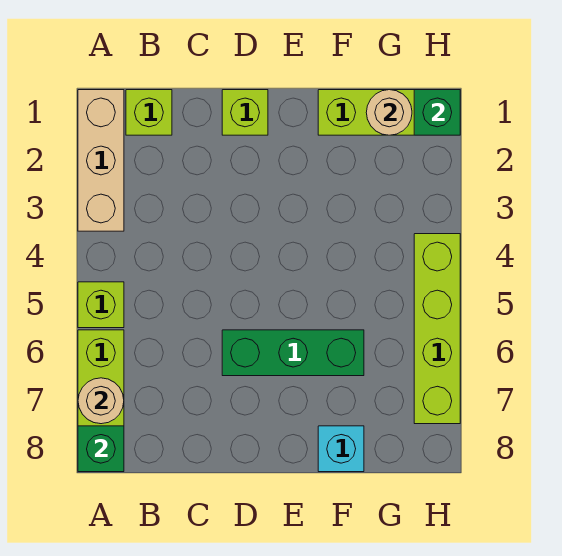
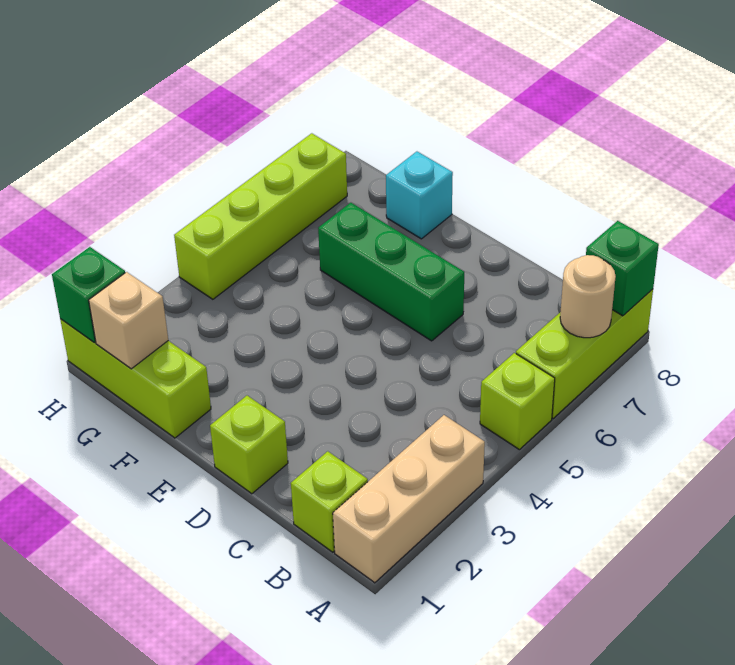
tan round brick G1 level 2 -> tan brick G1 level 2

